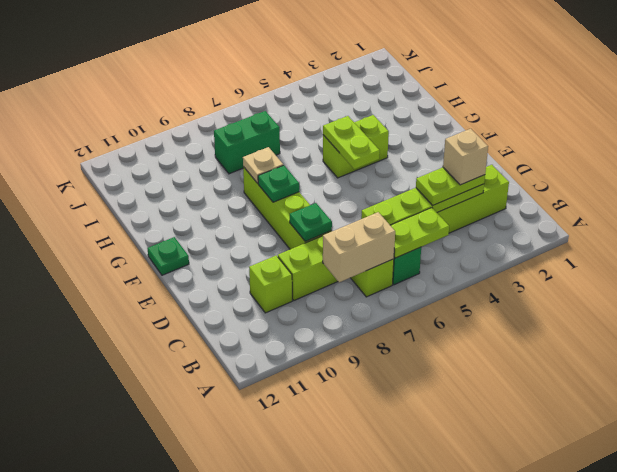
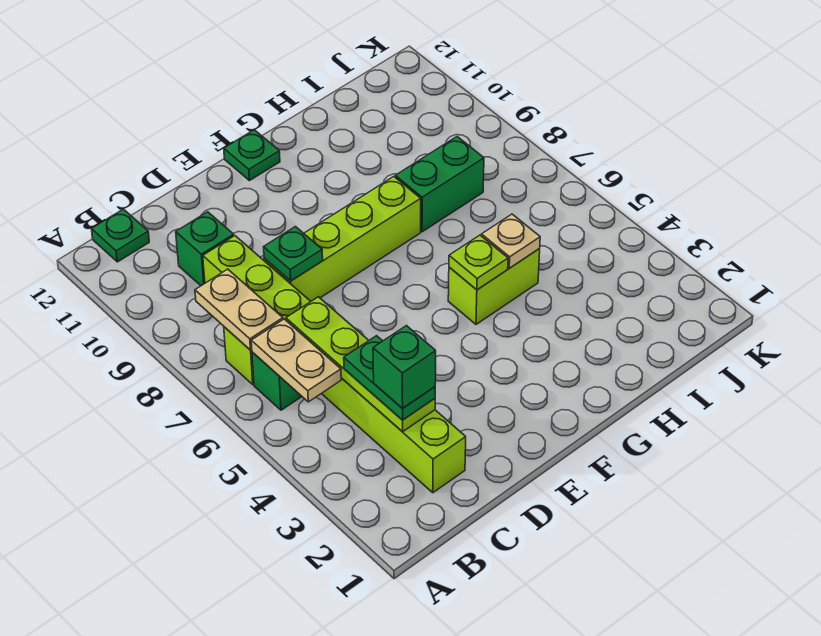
lime plate B5:B6 level 2 -> tan plate B5:B6 level 2
tan brick B7:B8 level 2 -> tan plate B7:B8 level 2
lime plate C3:C4 level 3 -> green plate C3:C4 level 3
tan brick C3 level 4 -> green brick C3 level 4
lime brick C10 level 1 -> green brick C10 level 1
lime plate F5:G5 level 2 -> lime plate G5 level 2
green plate F8 level 2 -> green plate B12 level 1
lime brick G4:G5 level 1 -> lime brick G5:H5 level 1
tan plate G8 level 2 -> tan plate H5 level 2
green brick I7:I8 level 1 -> green brick H8:I8 level 1

